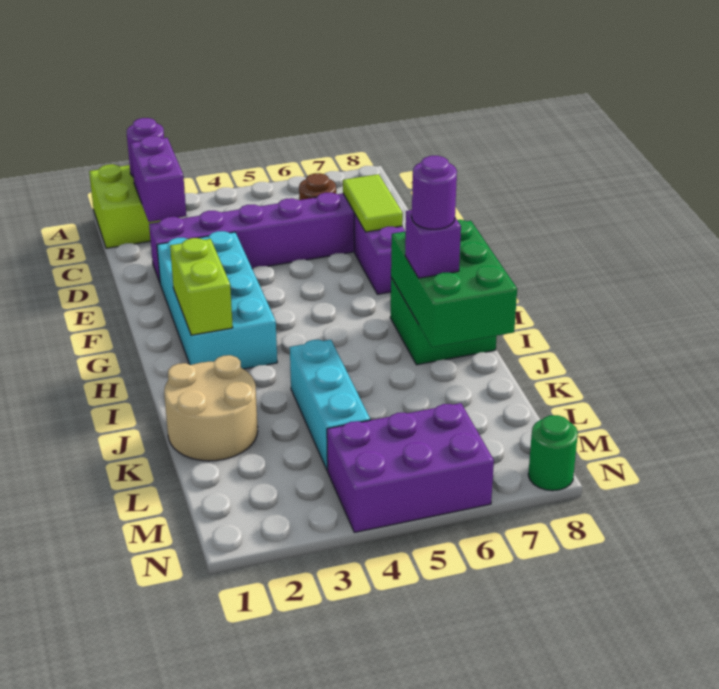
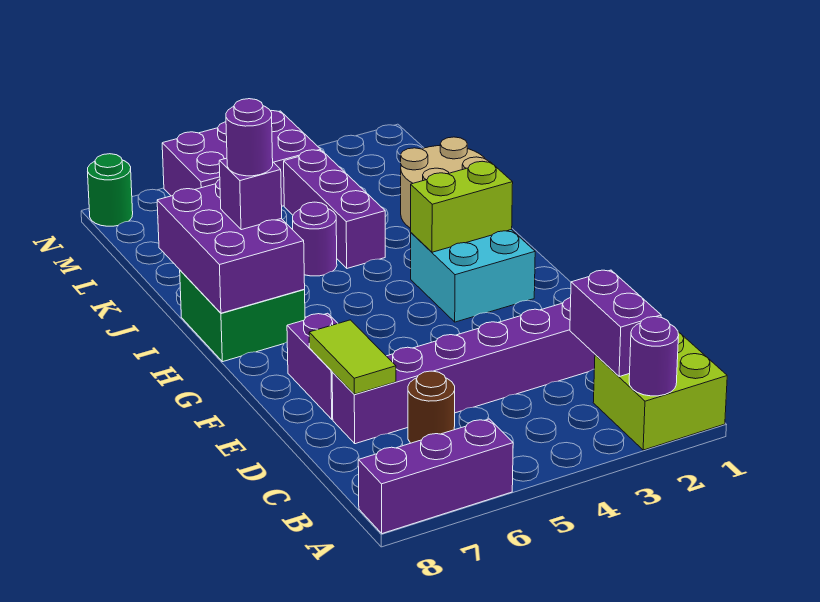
none -> purple brick A6:A8 level 1
cyan brick E2:H3 level 1 -> cyan brick G2:H3 level 1
lime brick G2:H2 level 2 -> lime brick H2:H3 level 2
green brick H7:J8 level 2 -> purple brick H7:J8 level 2
cyan brick J4:L4 level 1 -> purple brick J4:L4 level 1
none -> purple round brick J5 level 1

